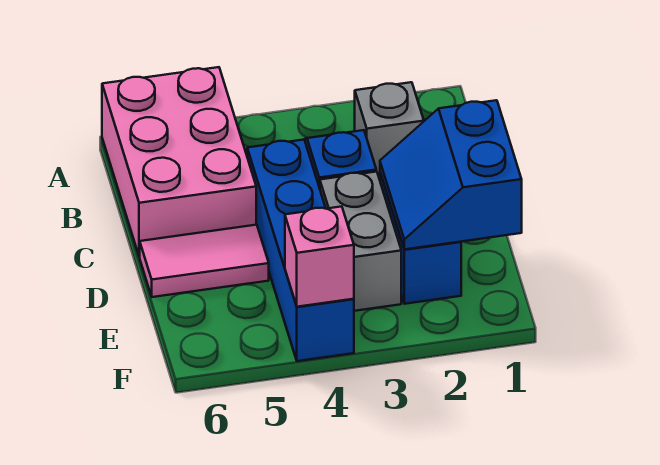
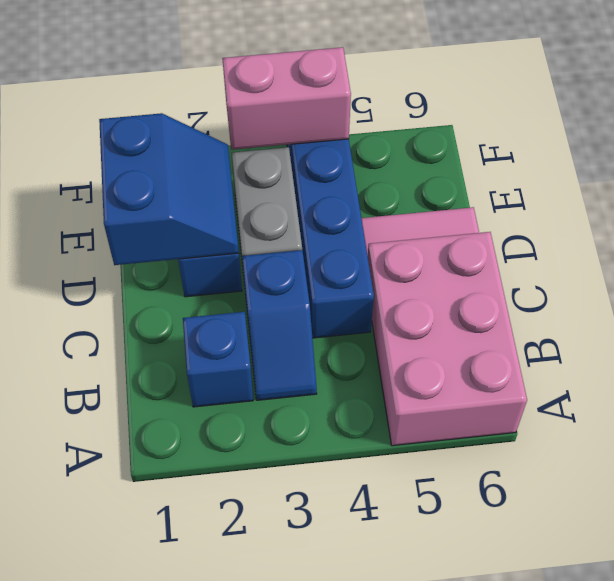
grey brick B2 level 1 -> blue brick B2 level 1
pink brick F4 level 2 -> pink brick F3:F4 level 2

